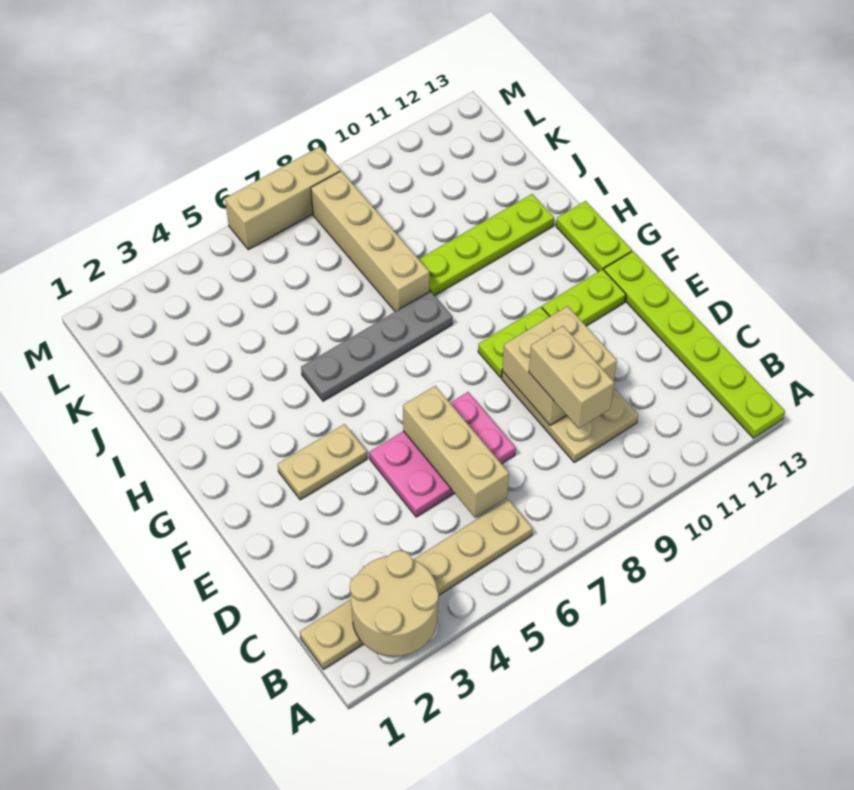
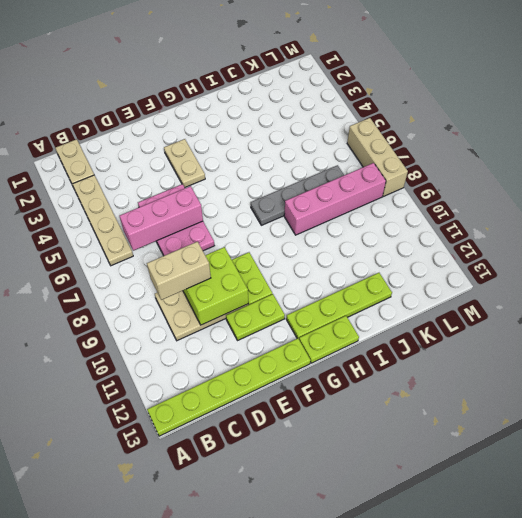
tan round brick A2:B3 level 2 -> none
tan brick C6:E6 level 2 -> pink brick C6:E6 level 2
tan brick D9:E10 level 2 -> lime brick D9:E10 level 2
lime plate F11:F12 level 1 -> lime plate E11:F11 level 1
grey plate H5:H8 level 1 -> grey plate H7:K7 level 1
tan brick I8:L8 level 1 -> pink brick I8:L8 level 1
lime plate I9:I12 level 1 -> lime plate G12:J12 level 1

